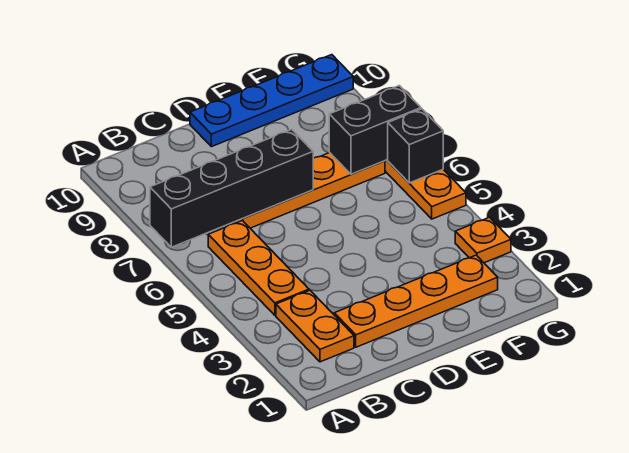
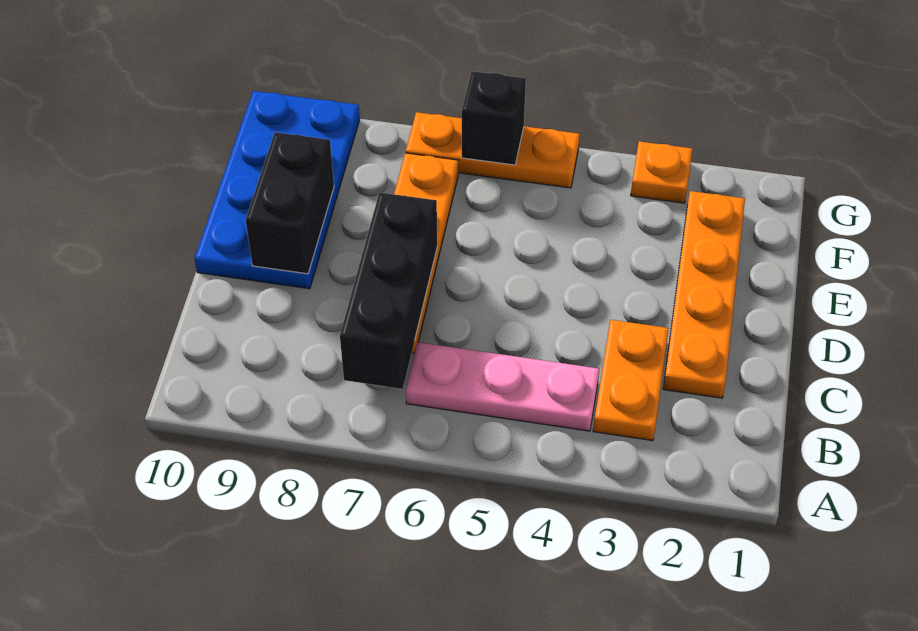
black brick A7:D7 level 2 -> black brick B7:D7 level 2
orange plate B2:B3 level 1 -> orange plate B3:C3 level 1
orange plate B4:B6 level 1 -> pink plate B4:B6 level 1
blue plate D10:G10 level 1 -> blue plate D9:G10 level 1
black brick F7:G7 level 2 -> black brick D9:E9 level 2

